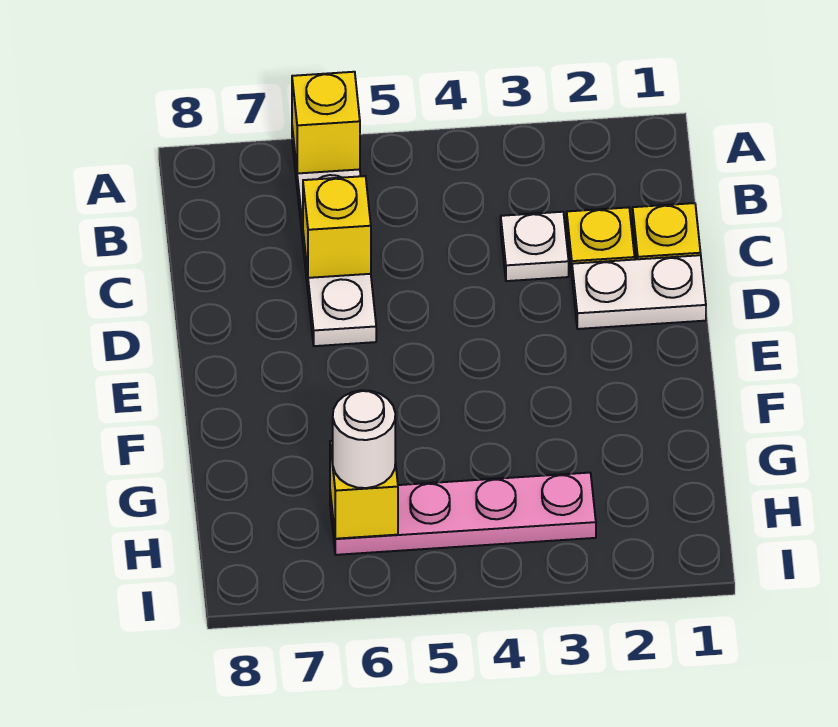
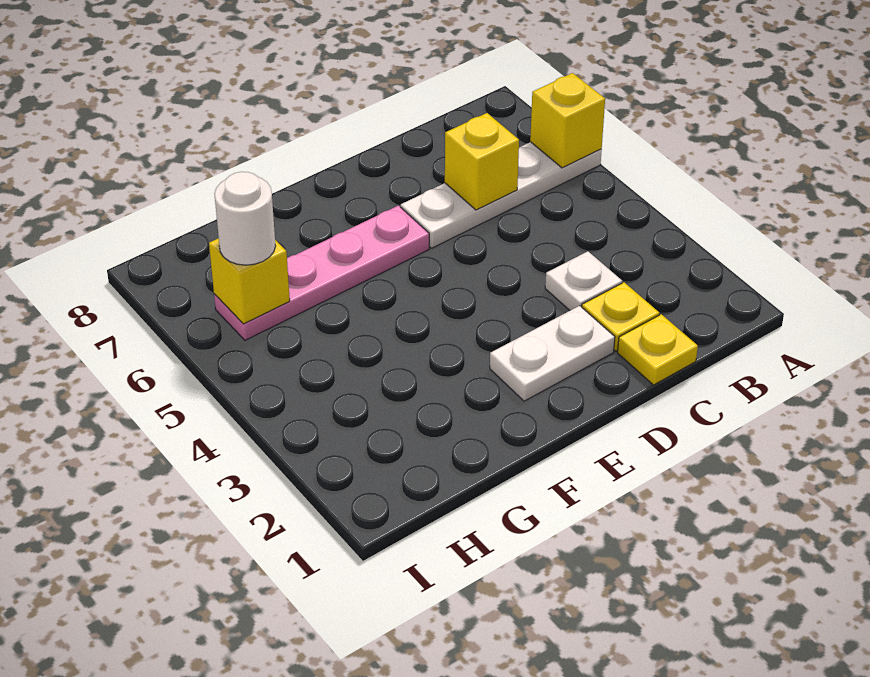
white plate D1:D2 level 1 -> white plate D2:E2 level 1
pink plate H3:H6 level 1 -> pink plate E6:H6 level 1

